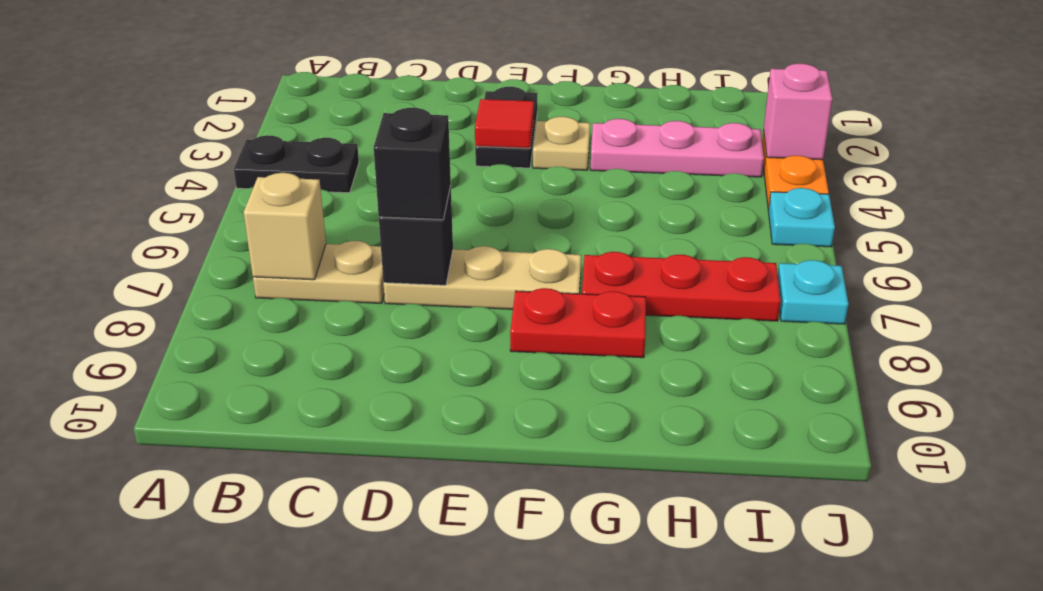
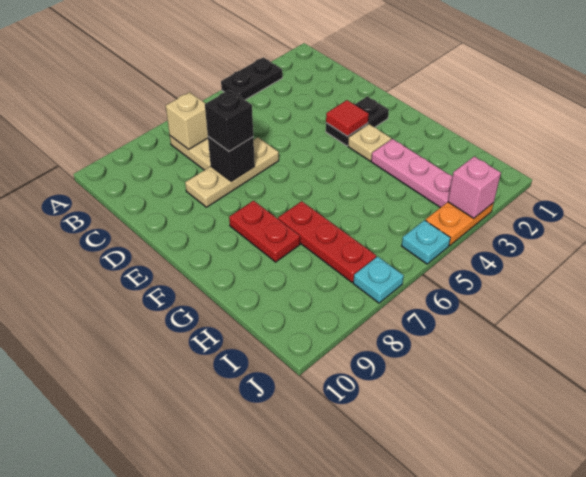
black plate A4:B4 level 1 -> black plate A3:A4 level 1
tan plate D7:F7 level 1 -> tan plate D6:D8 level 1

